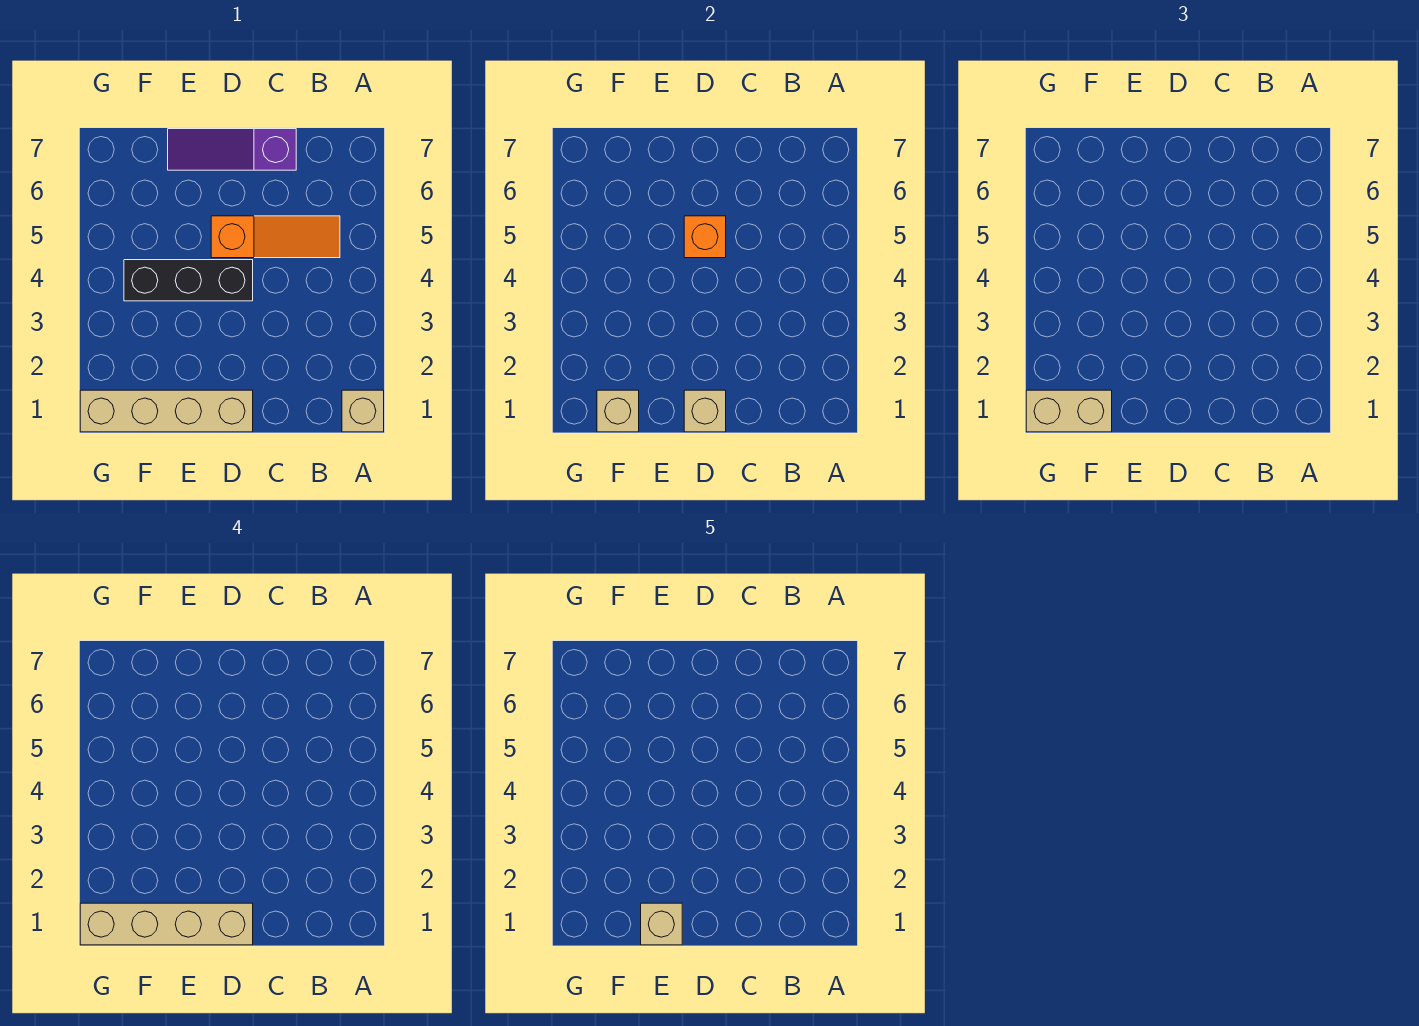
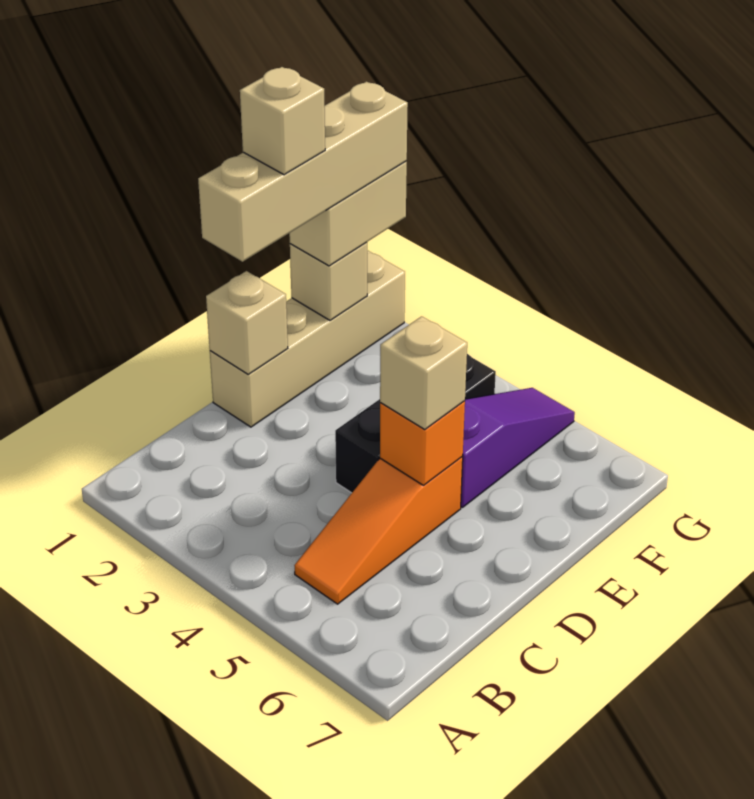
tan brick A1 level 1 -> tan brick D5 level 3
purple slope C7:E7 level 1 top C -> purple slope E5:G5 level 1 top E

